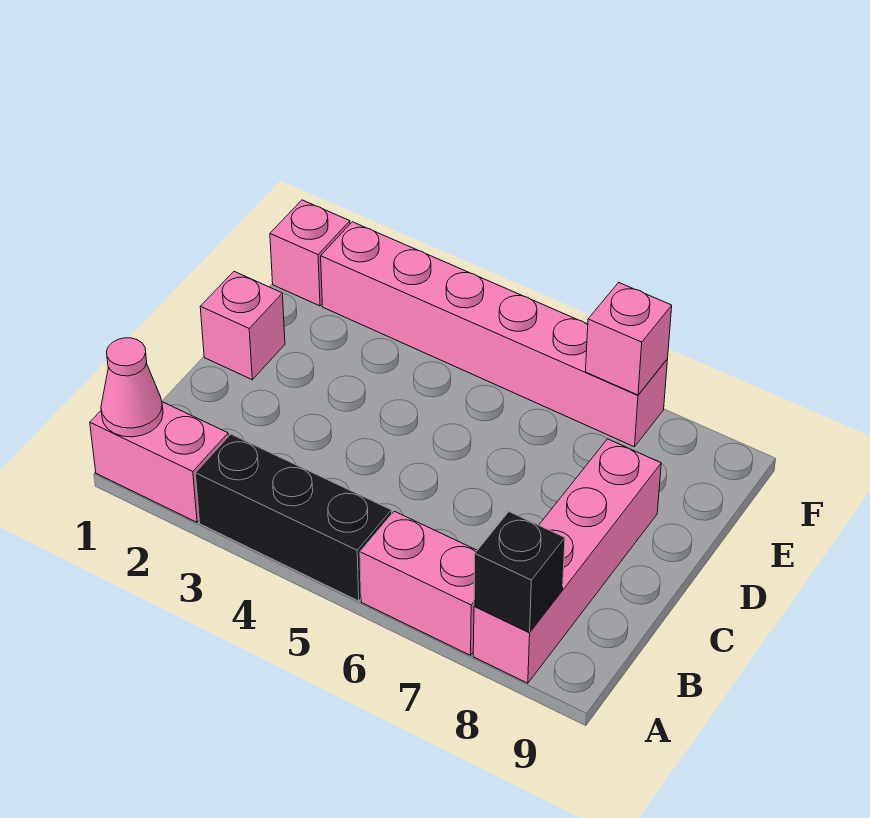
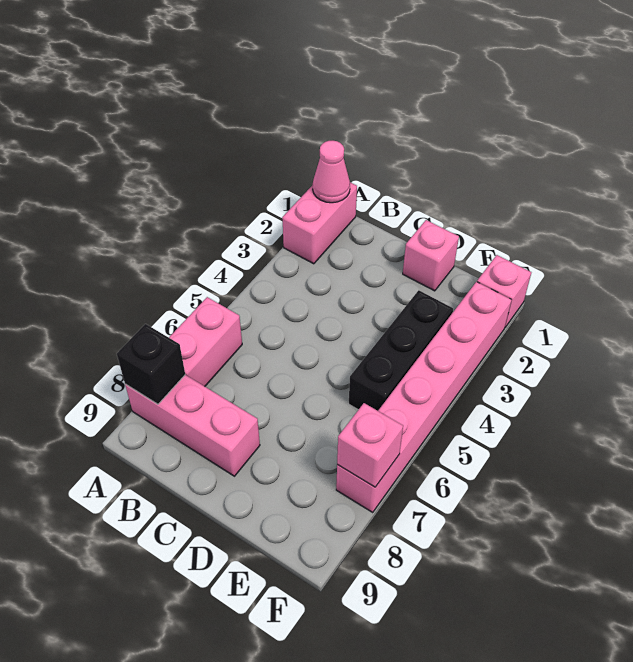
black brick A3:A5 level 1 -> black brick E3:E5 level 1
pink brick A8:D8 level 1 -> pink brick A8:C8 level 1

